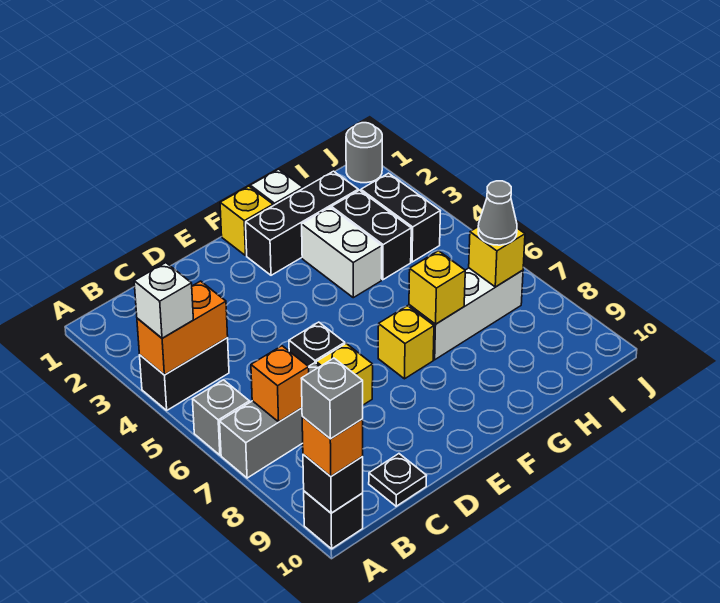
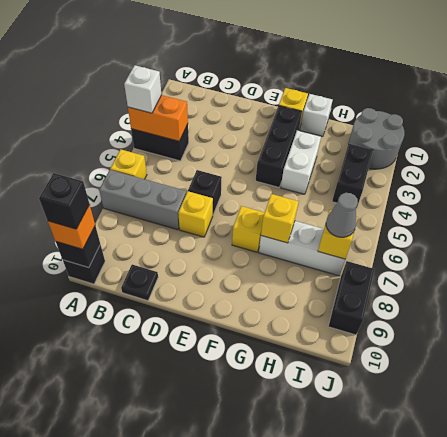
grey brick A6 level 1 -> yellow brick A6 level 1
grey brick A10 level 4 -> black brick A10 level 4
orange brick B7 level 2 -> none
black brick F2:H2 level 1 -> black brick F2:F4 level 1
black brick H3:H4 level 1 -> black brick J8:J9 level 1
grey round brick J1 level 1 -> grey round brick I1:J2 level 1

